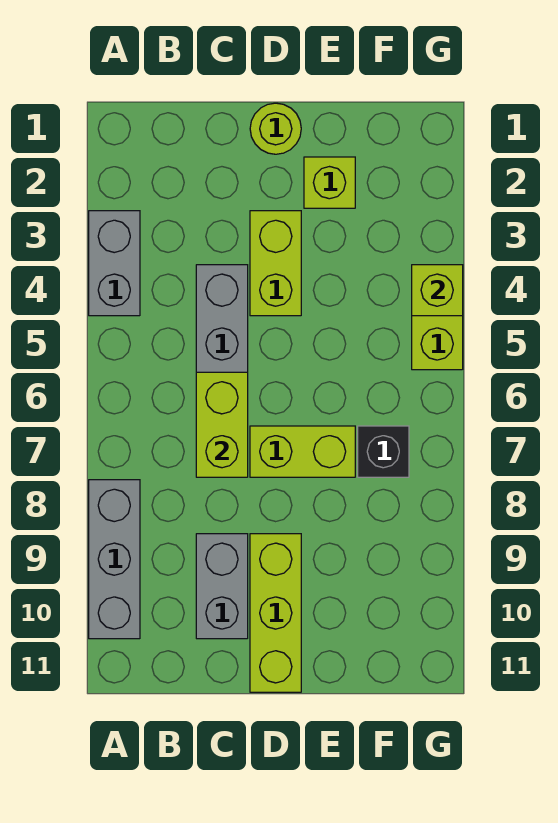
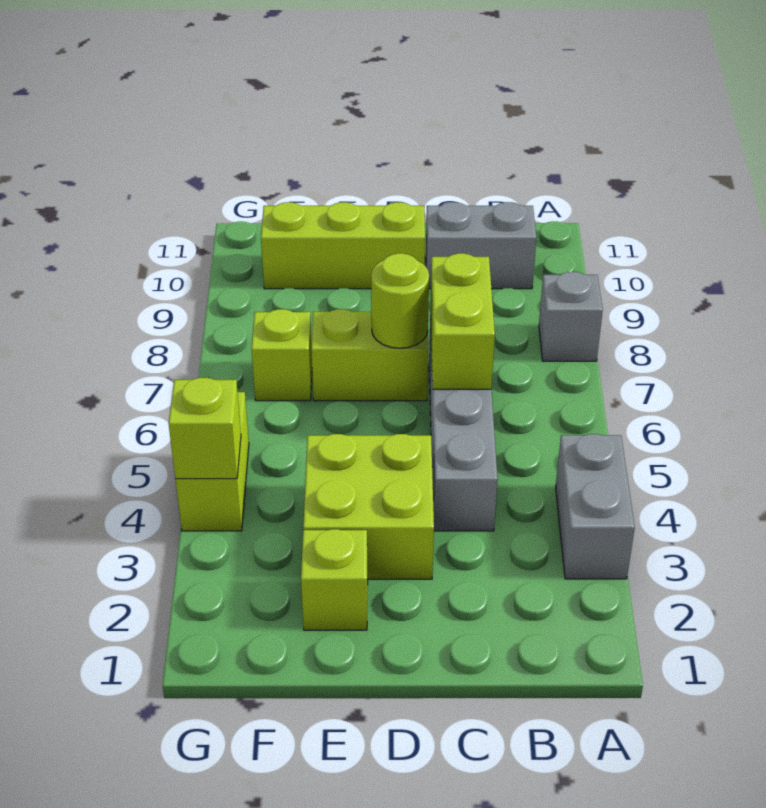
grey brick A8:A10 level 1 -> grey brick A8 level 1
grey brick C9:C10 level 1 -> grey brick B10:C10 level 1
lime round brick D1 level 1 -> lime round brick D7 level 2
lime brick D3:D4 level 1 -> lime brick D3:E4 level 1
lime brick D9:D11 level 1 -> lime brick D10:F10 level 1
black brick F7 level 1 -> lime brick F7 level 1

